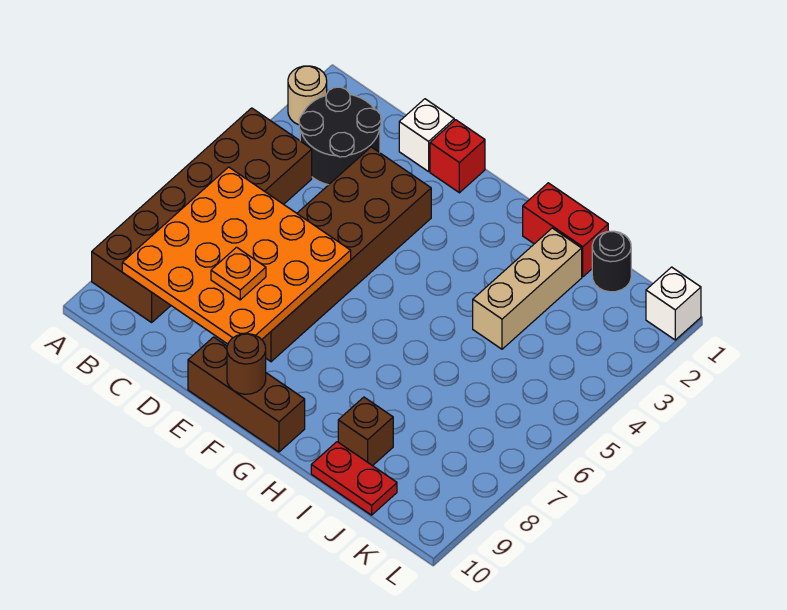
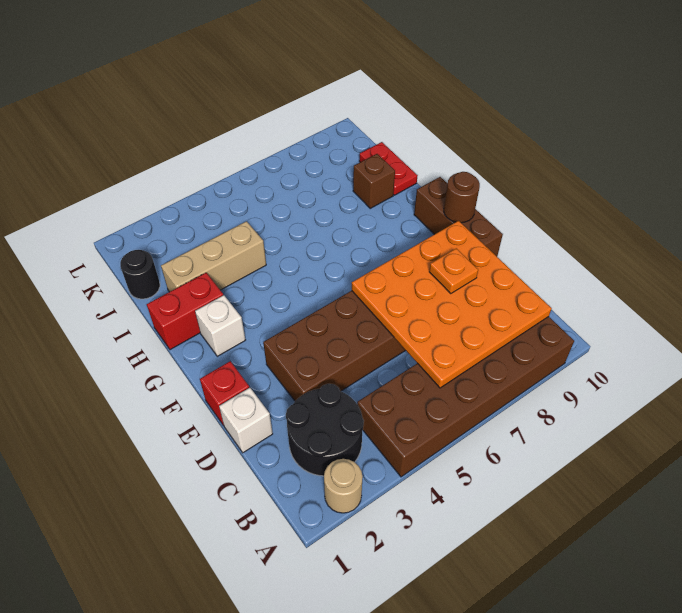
red brick H1:I1 level 1 -> red brick H1:H2 level 1
white brick L1 level 1 -> white brick G2 level 1

